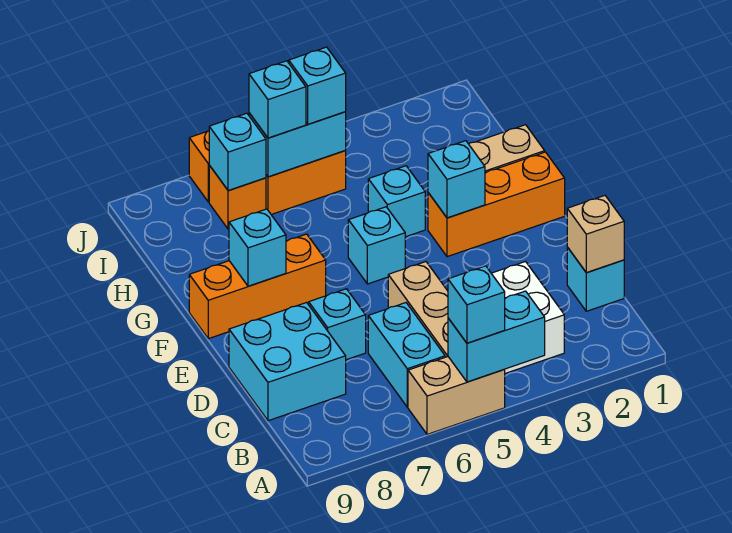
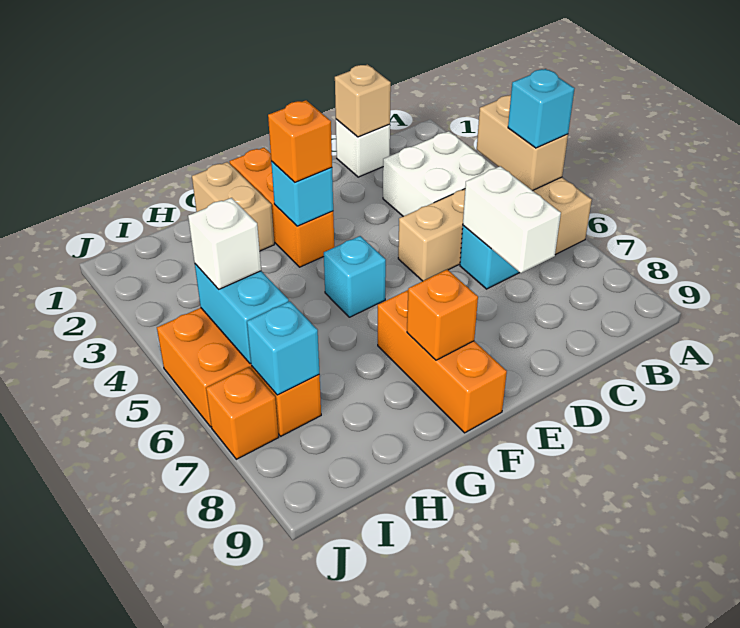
cyan brick A4:A5 level 2 -> tan brick A4:A5 level 2
cyan brick C1 level 1 -> white brick C1 level 1
none -> white brick C6:C7 level 2
cyan brick C8:D9 level 1 -> none
cyan brick D7 level 1 -> none
none -> orange brick F3 level 3
cyan brick F8 level 2 -> orange brick F8 level 2
cyan brick G4 level 1 -> none
cyan brick I5 level 3 -> white brick I5 level 3
cyan brick I6 level 3 -> none

